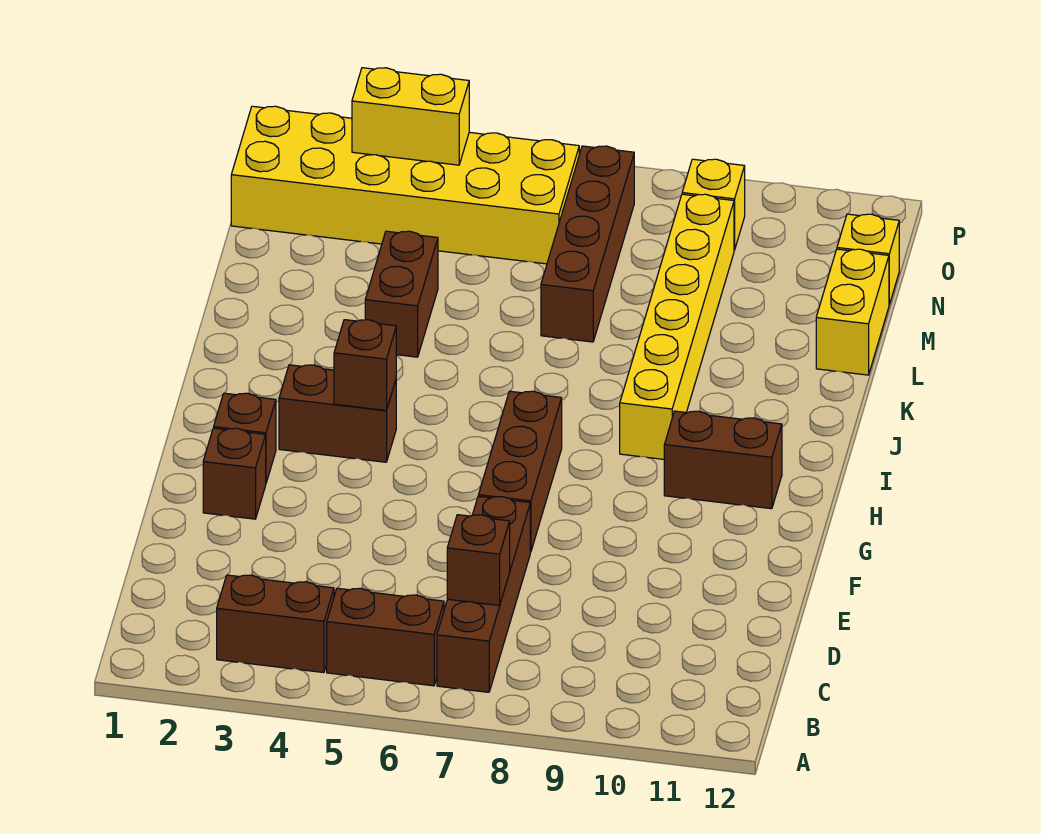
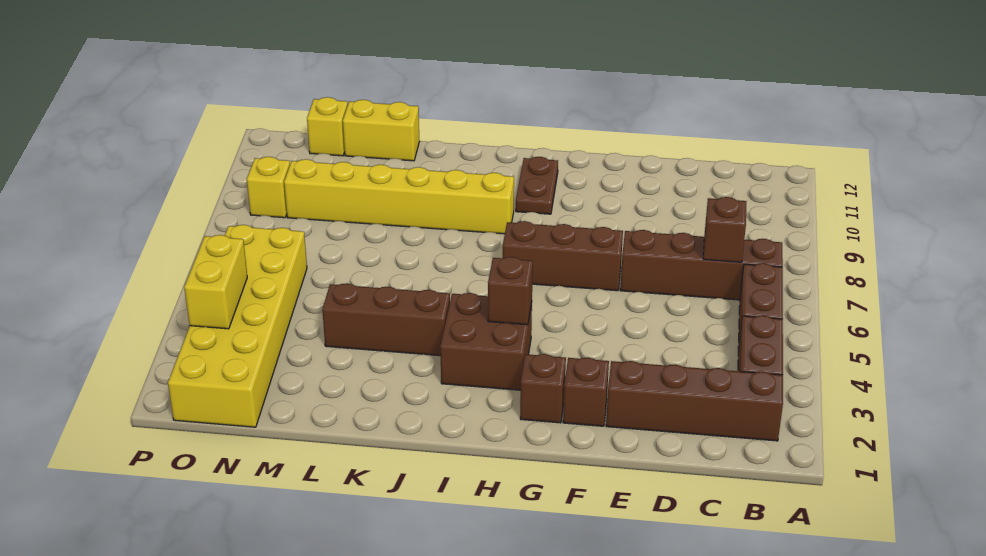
brown brick H3:H4 level 1 -> brown brick H3:I4 level 1
brown brick H10:H11 level 1 -> brown plate H10:H11 level 1
brown brick K4:L4 level 1 -> brown brick J4:L4 level 1
brown brick L7:O7 level 1 -> brown brick B2:E2 level 1

